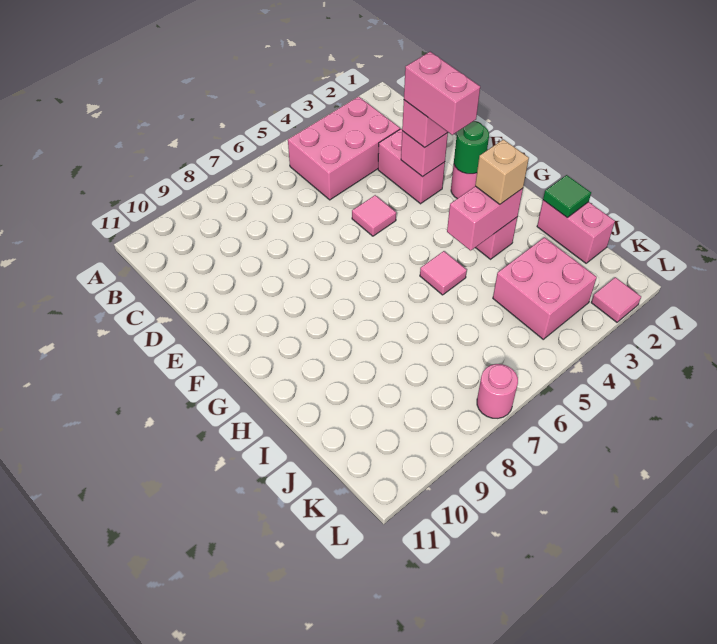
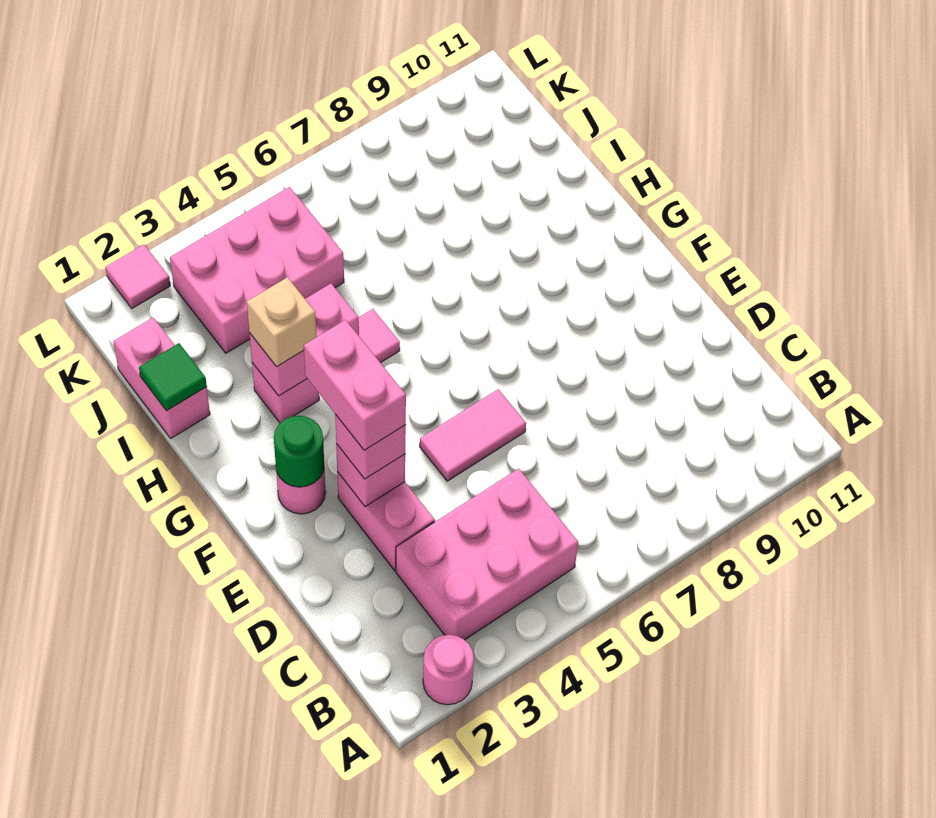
pink tile E5 level 1 -> pink tile E5:E6 level 1
pink brick J3:K4 level 1 -> pink brick J3:K5 level 1
pink round brick L7 level 1 -> pink round brick A2 level 1

